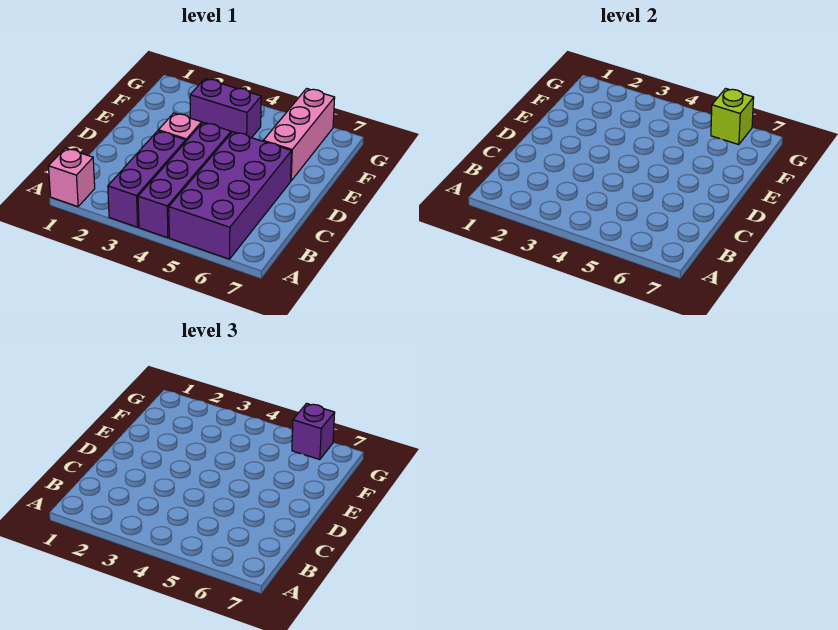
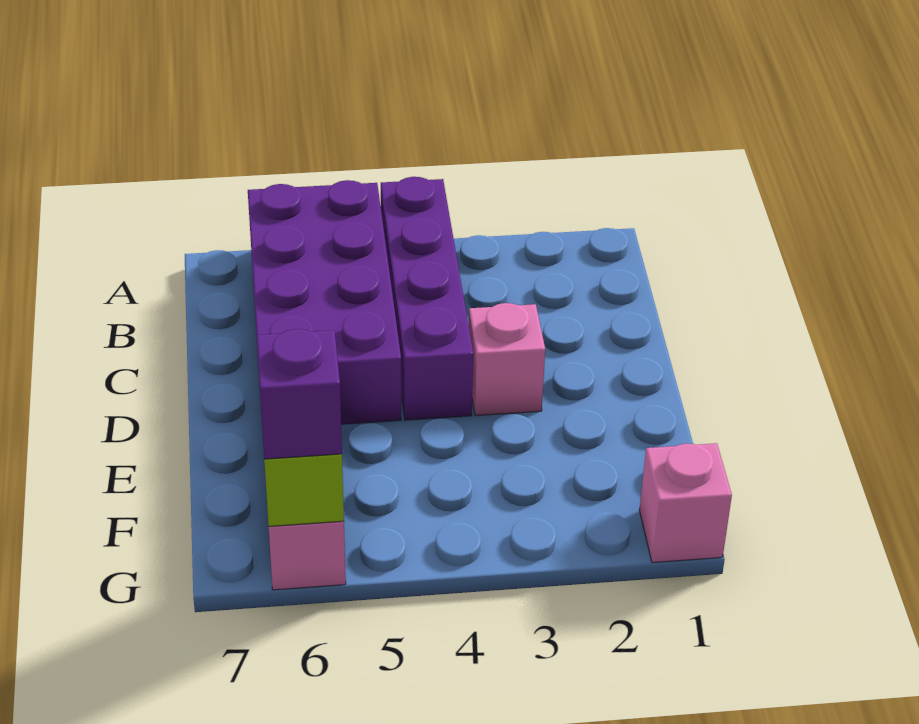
pink brick A1 level 1 -> pink brick G1 level 1
purple brick A3:C3 level 1 -> none
purple brick F3:F4 level 1 -> none

